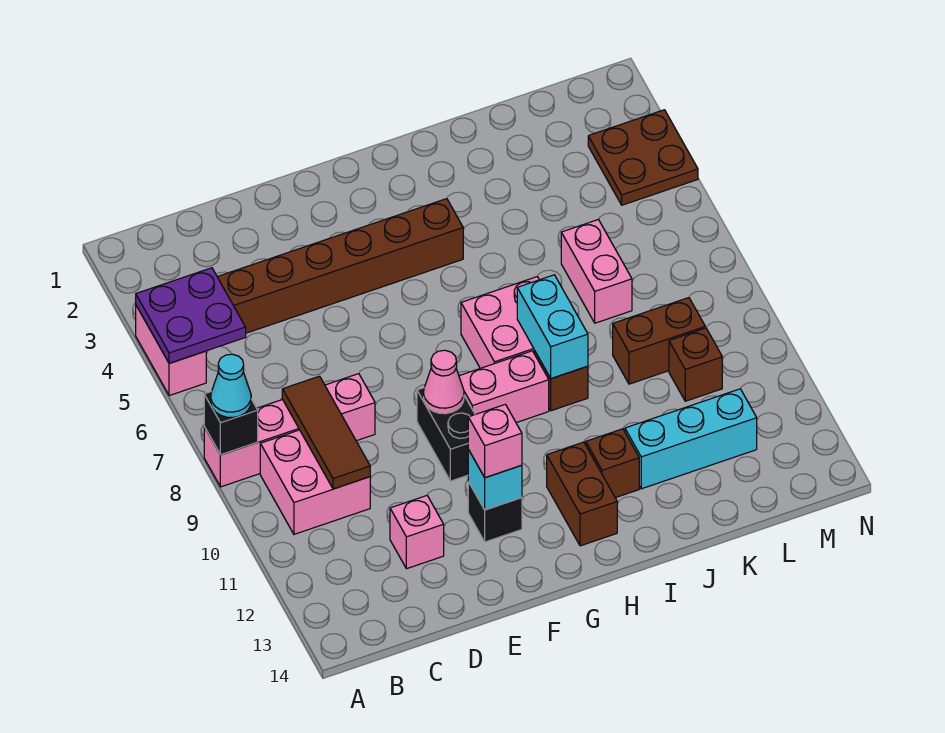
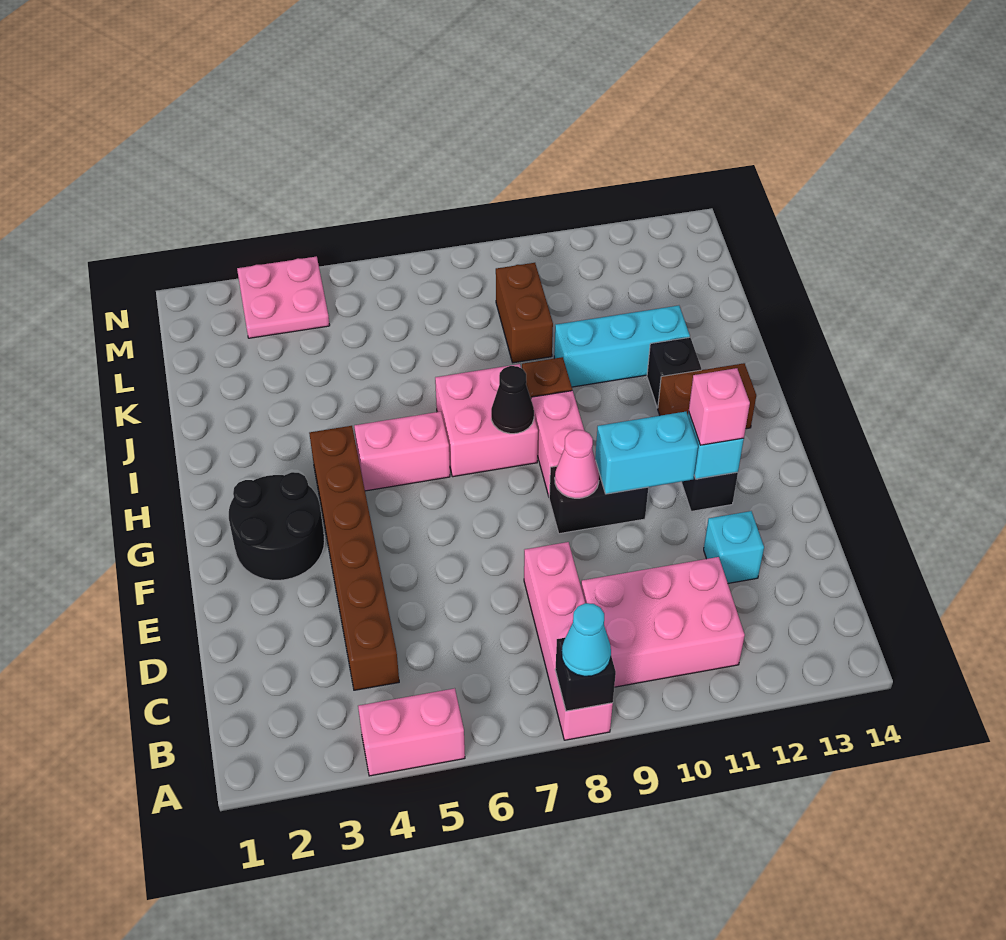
purple plate A4:B5 level 2 -> none
pink brick B9:C10 level 1 -> pink brick B9:C11 level 1
brown tile C8:C10 level 2 -> none
pink brick D12 level 1 -> cyan brick D12 level 1
none -> black round brick F2:G3 level 1
none -> black cone H8 level 2
cyan brick I8:I9 level 2 -> cyan brick F10:F11 level 2
brown brick I12 level 1 -> black brick I12 level 1
cyan brick J12:L12 level 1 -> cyan brick J10:J12 level 1
pink brick K6:K7 level 1 -> pink brick H5:H6 level 1
brown brick L10 level 1 -> none
brown plate M3:N4 level 1 -> pink plate M3:N4 level 1

